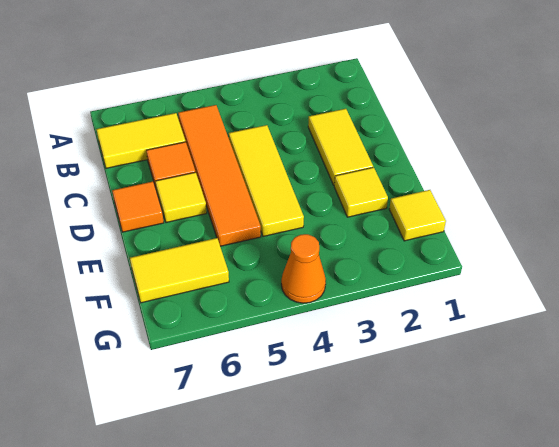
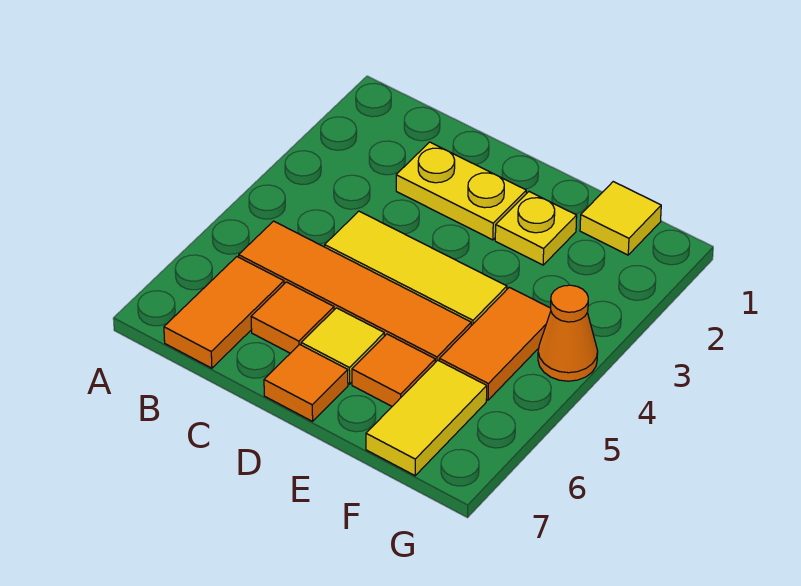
yellow tile B6:B7 level 1 -> orange tile B6:B7 level 1
yellow tile C2:D2 level 1 -> yellow plate C2:D2 level 1
yellow tile E2 level 1 -> yellow plate E2 level 1
none -> orange tile E6 level 1
none -> orange tile F4:F5 level 1

